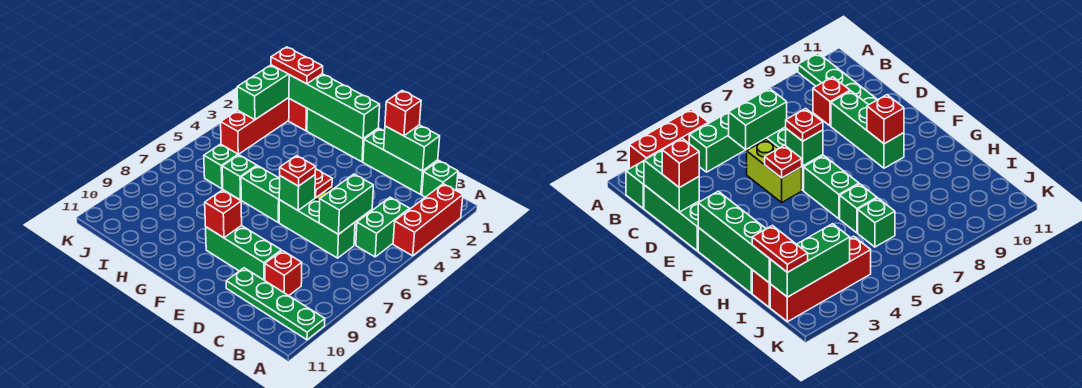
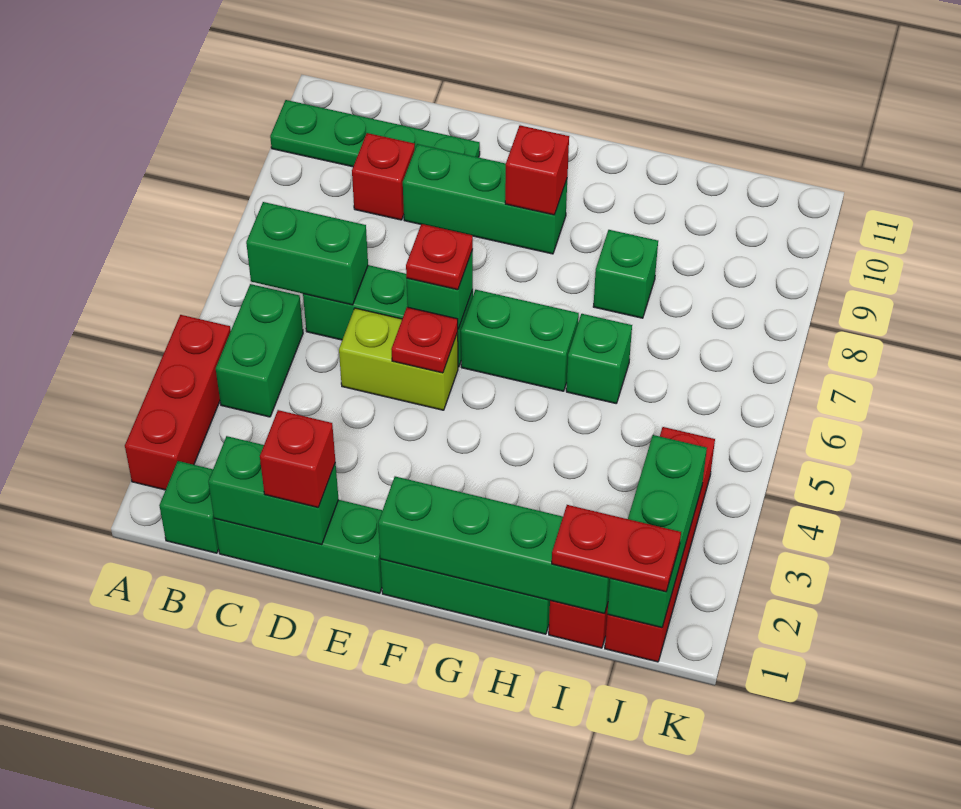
green brick C5:C6 level 2 -> green brick B6:C6 level 2
green brick I6 level 1 -> green brick H8 level 1

